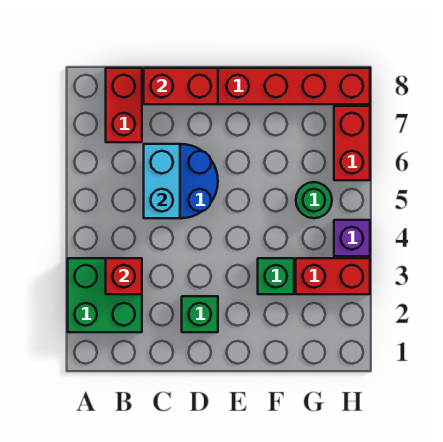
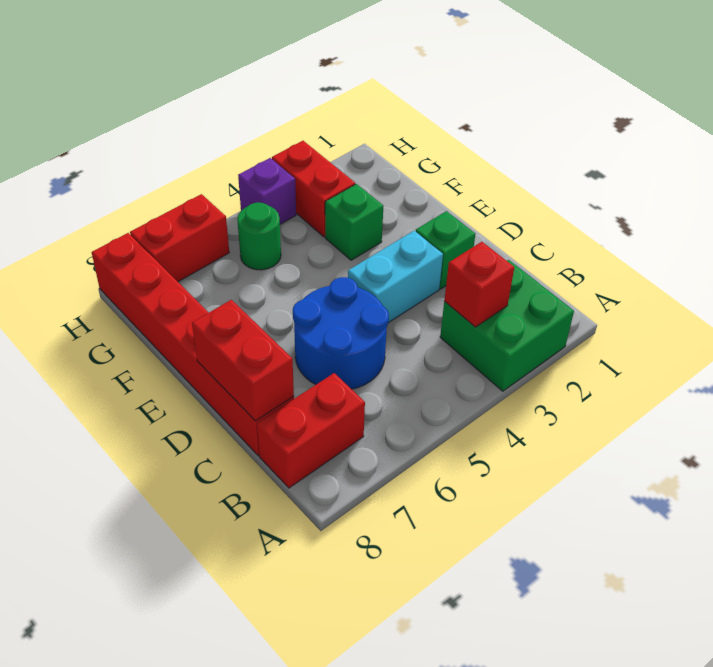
cyan brick C5:C6 level 2 -> cyan brick D3:D4 level 1

